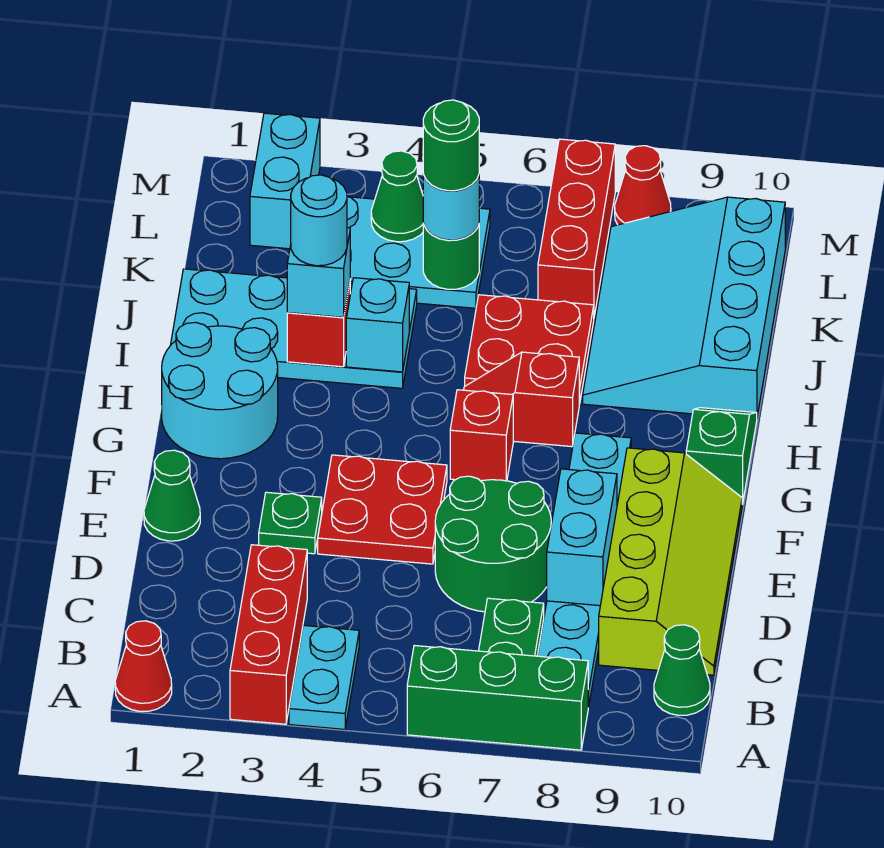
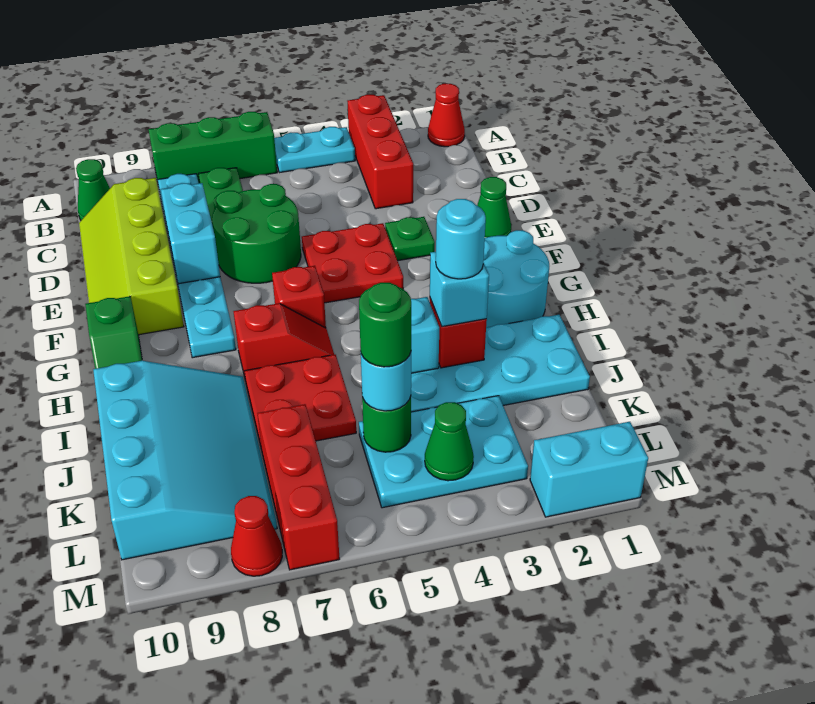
cyan plate A4:B4 level 1 -> cyan plate A4:A5 level 1
cyan brick L2:M2 level 1 -> cyan brick M1:M2 level 1

